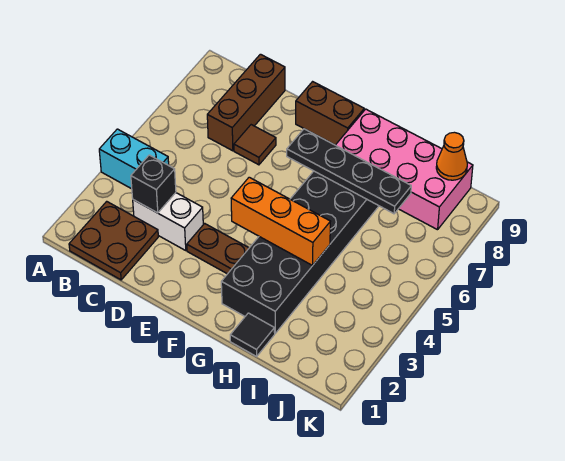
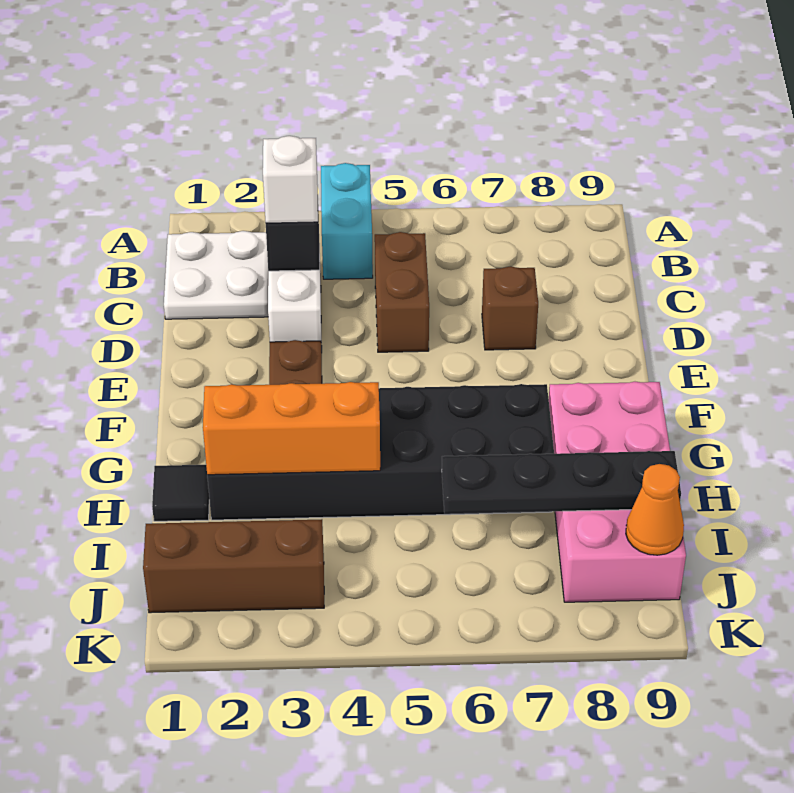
brown plate B1:C2 level 1 -> white plate B1:C2 level 1
none -> white brick C3 level 3
brown brick C7:C9 level 1 -> brown brick J1:J3 level 1
brown tile D7 level 1 -> brown brick D7 level 1
brown brick E9:F9 level 1 -> brown brick C5:D5 level 1
orange brick F4:H4 level 2 -> orange brick H2:H4 level 2
black plate F7:I7 level 2 -> black plate I6:I9 level 2

